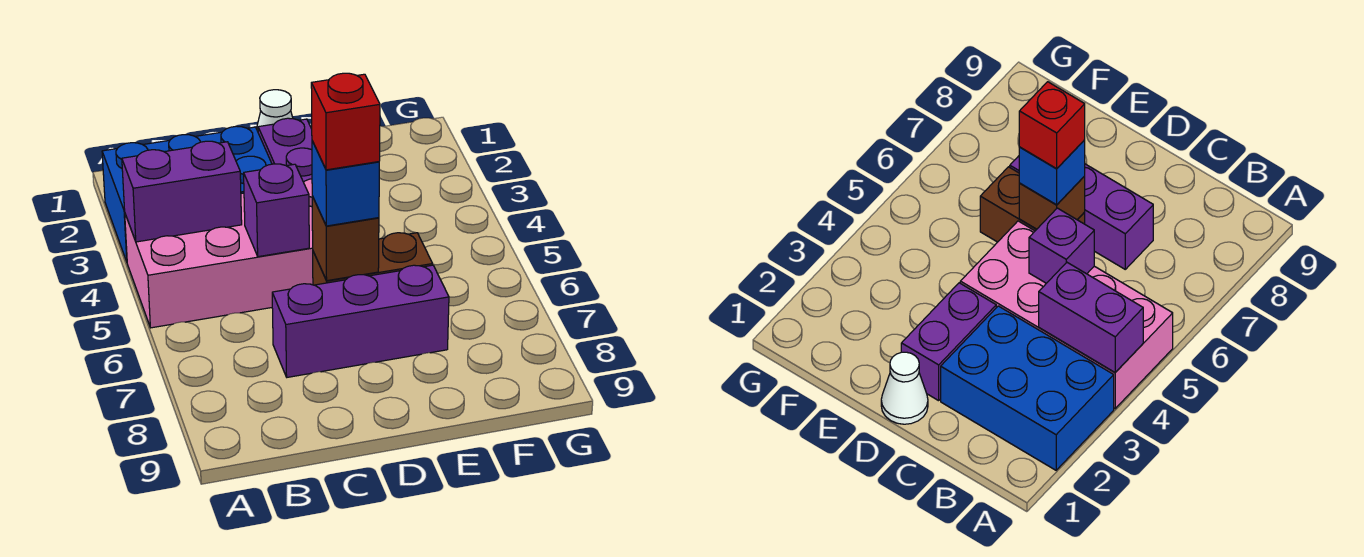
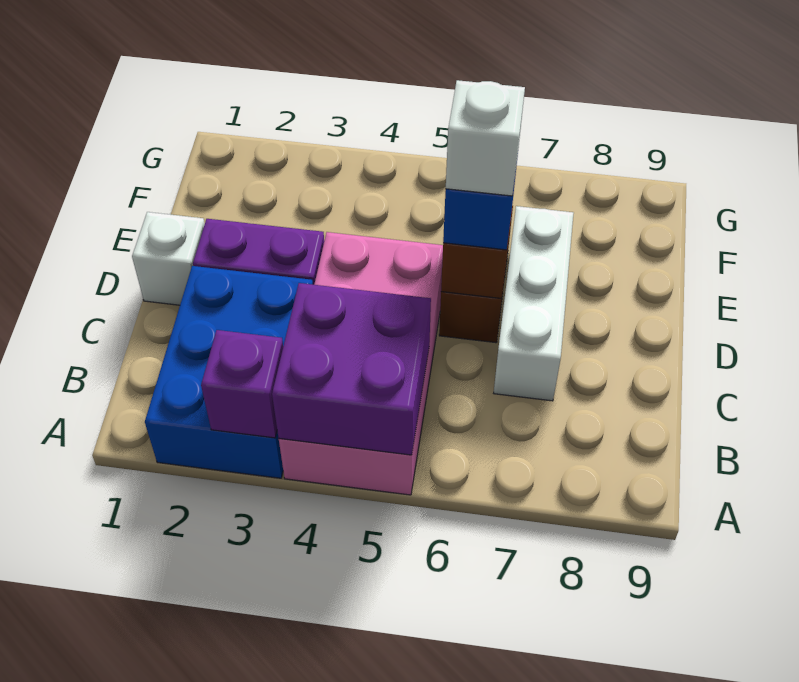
purple brick A4:B4 level 2 -> purple brick A4:B5 level 2
purple brick C5 level 2 -> purple brick A3 level 2
purple brick C7:E7 level 1 -> white brick C7:E7 level 1
white cone D1 level 1 -> white brick D1 level 1
red brick D6 level 4 -> white brick D6 level 4

